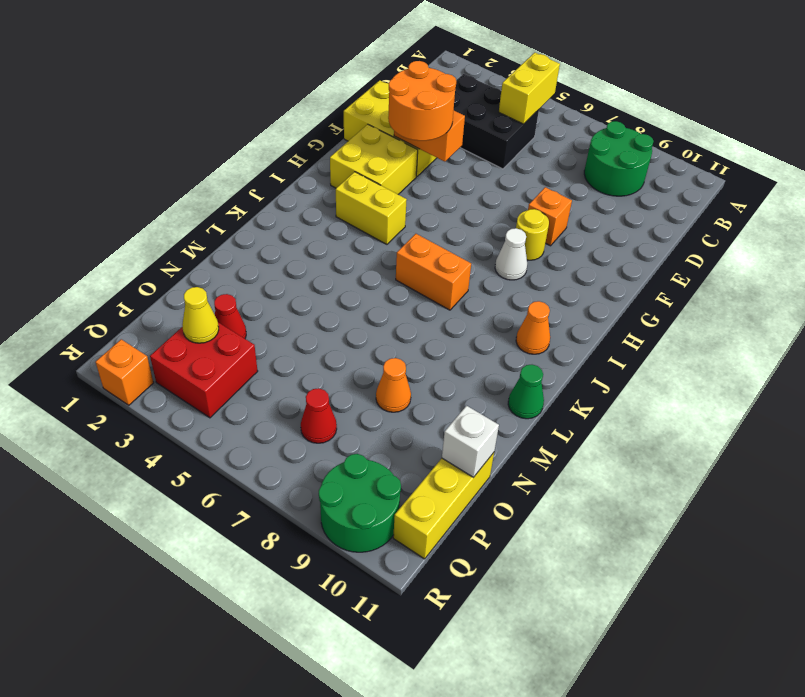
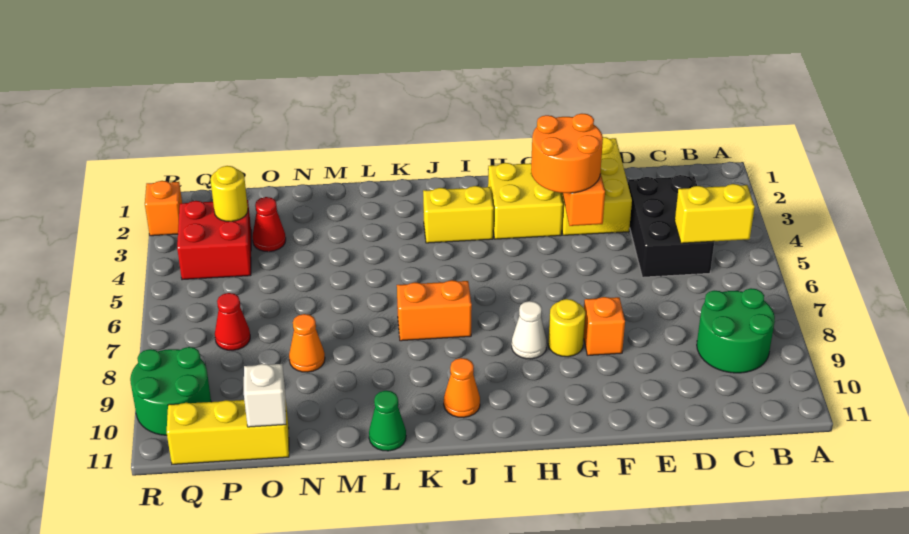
yellow brick I3:I4 level 1 -> yellow brick I3:J3 level 1
orange brick J6:J7 level 1 -> orange brick J7:K7 level 1
yellow cone P3 level 2 -> yellow round brick P3 level 2

